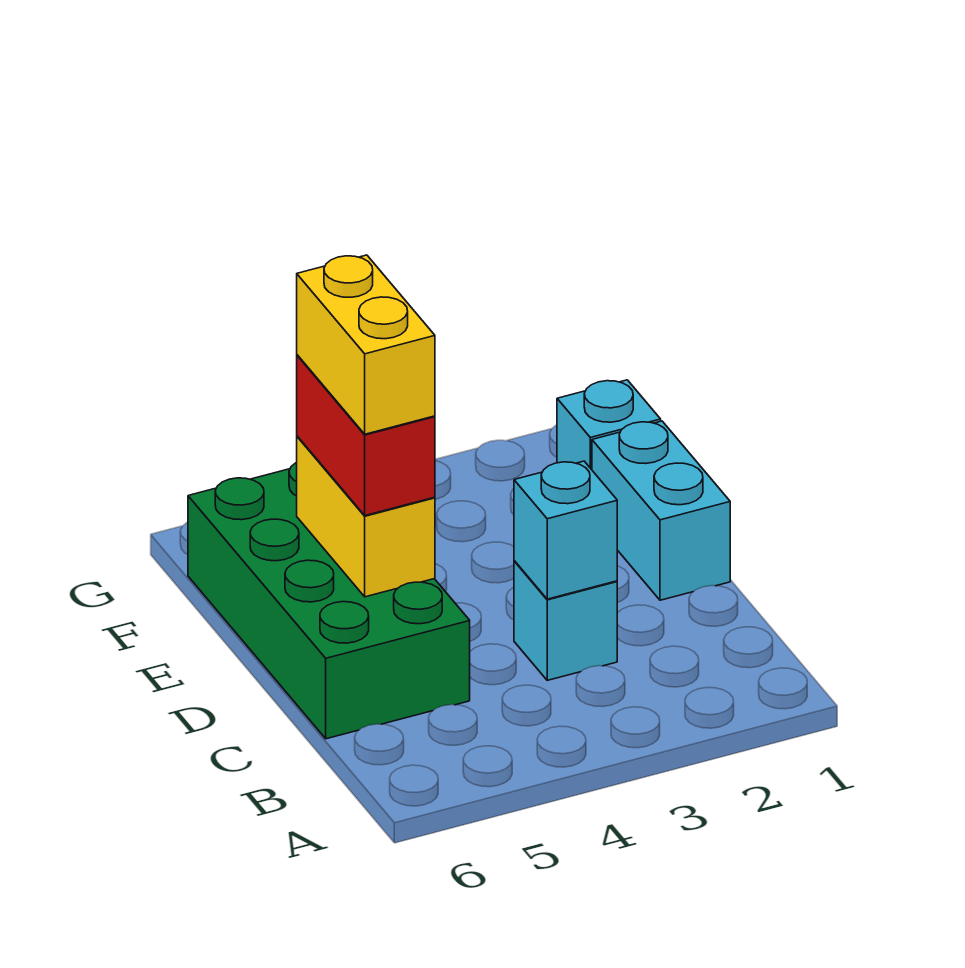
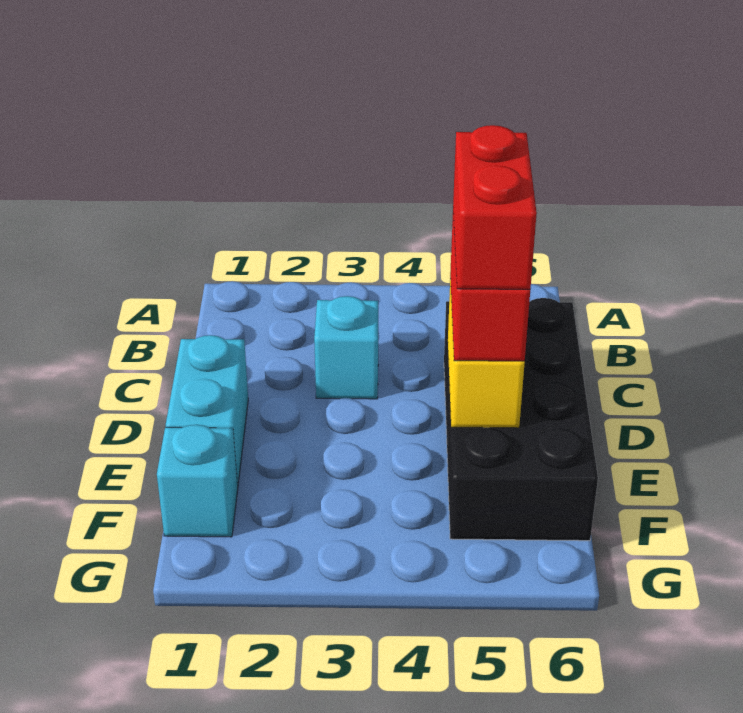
cyan brick C3 level 2 -> none
green brick C5:F6 level 1 -> black brick C5:F6 level 1
yellow brick D5:E5 level 4 -> red brick D5:E5 level 4

